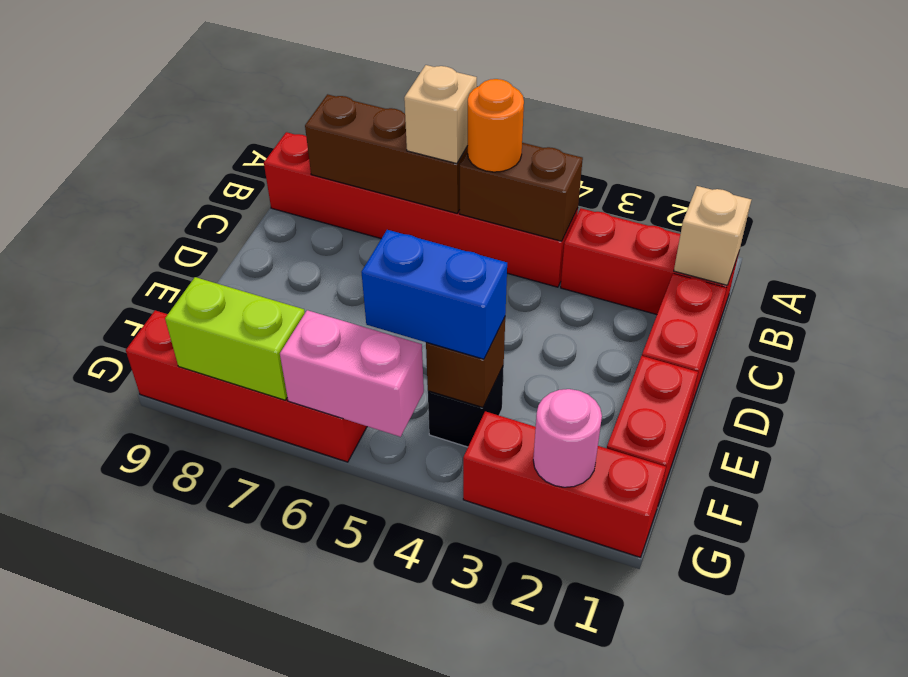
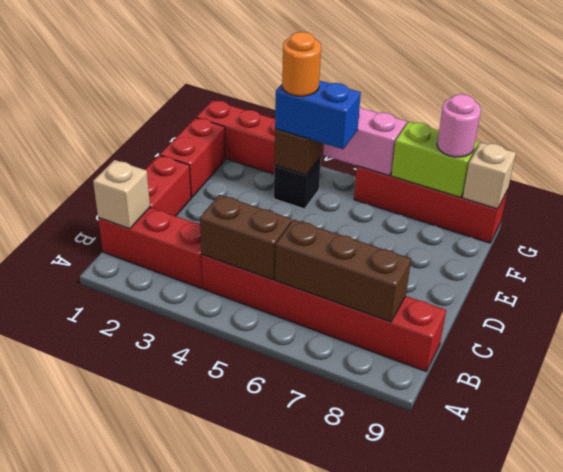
orange round brick B5 level 3 -> orange round brick F4 level 4
tan brick B6 level 3 -> tan brick G9 level 2
pink round brick G2 level 2 -> pink round brick G8 level 3

